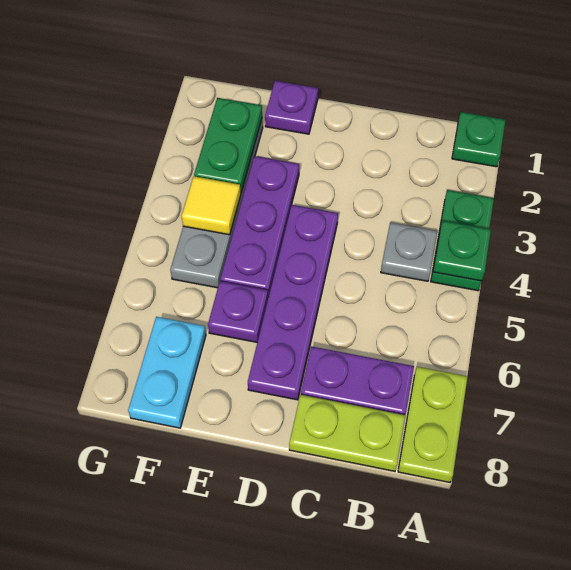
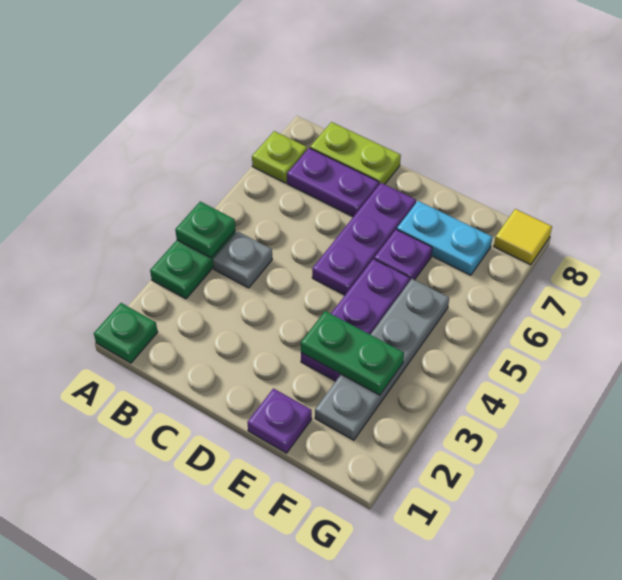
lime plate A7:A8 level 1 -> lime plate A7 level 1
purple plate D4:D7 level 1 -> purple plate D5:D7 level 1
green plate F2:F3 level 2 -> green plate E3:F3 level 2
yellow tile F4 level 2 -> yellow tile G8 level 1
cyan plate F7:F8 level 1 -> cyan plate E7:F7 level 1

